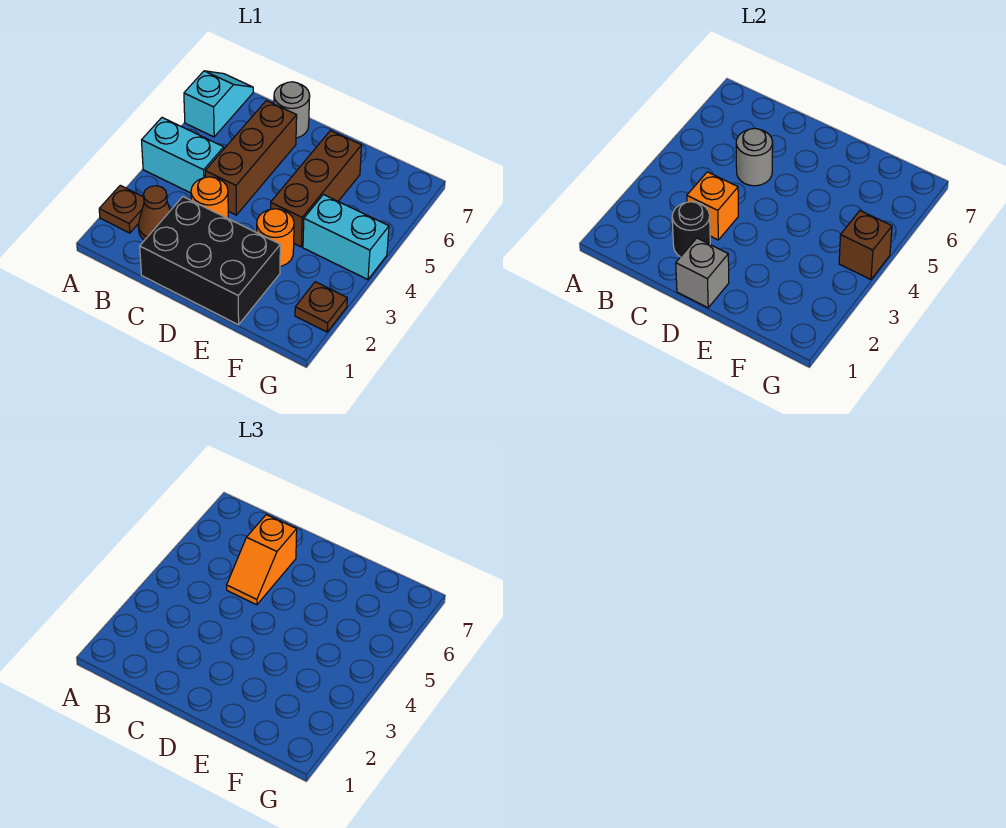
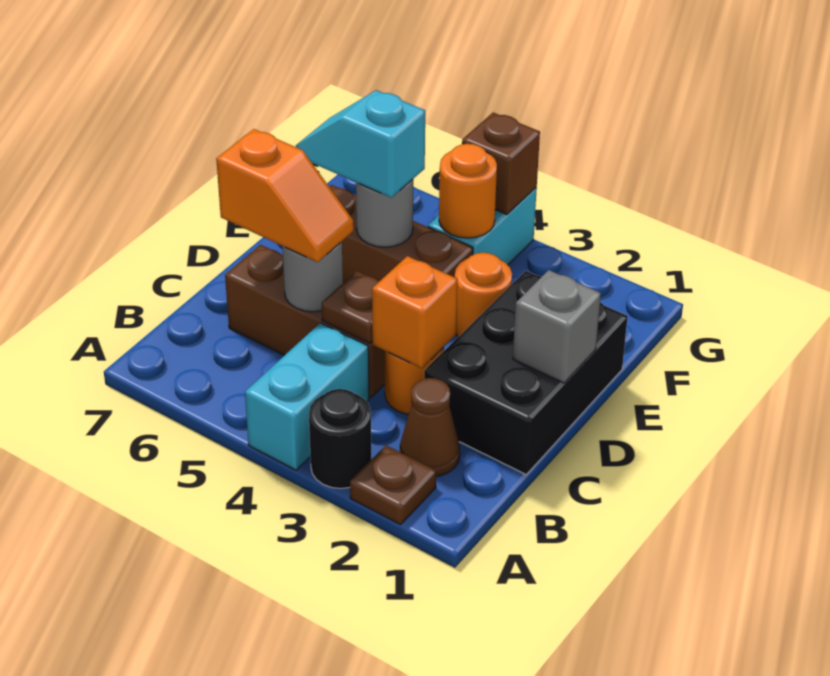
cyan slope A6:A7 level 1 top 6 -> cyan slope E5:E6 level 3 top 5
black round brick C2 level 2 -> black round brick A3 level 1
grey round brick C7 level 1 -> grey round brick E5 level 2
none -> orange round brick F4 level 2
brown plate G2 level 1 -> brown plate C4 level 2

